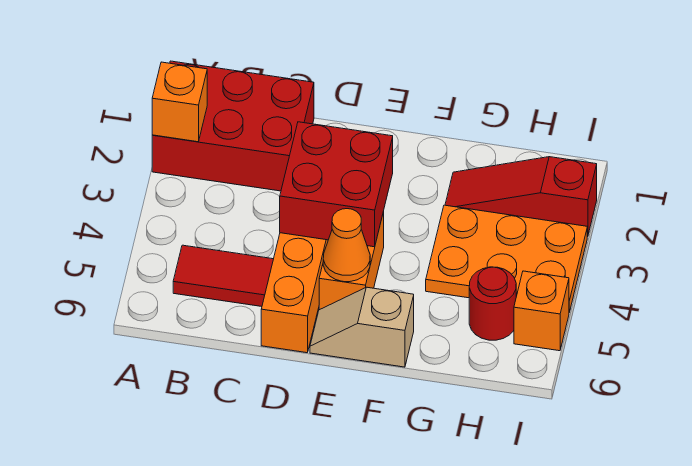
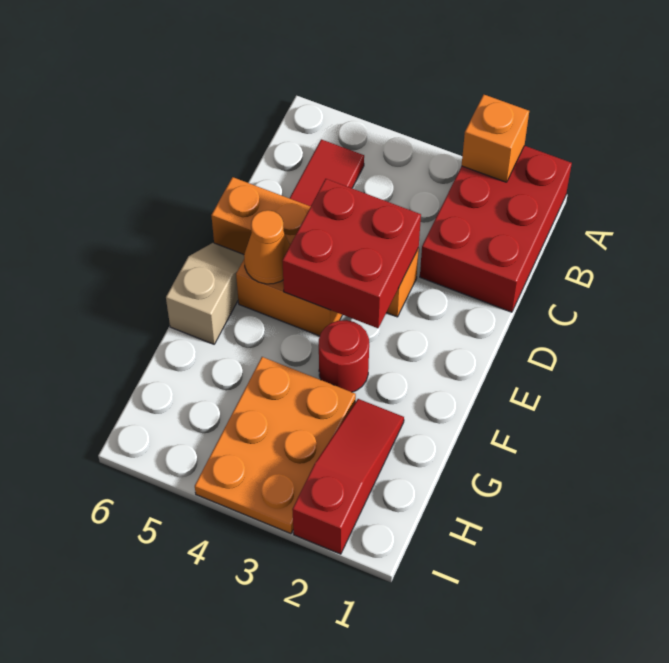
red round brick H5 level 1 -> red round brick F3 level 1
orange brick I5 level 1 -> none

